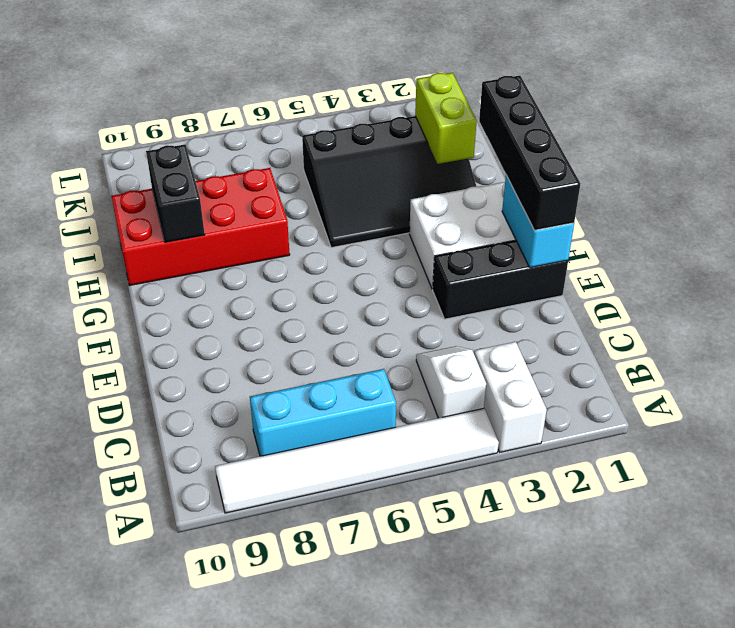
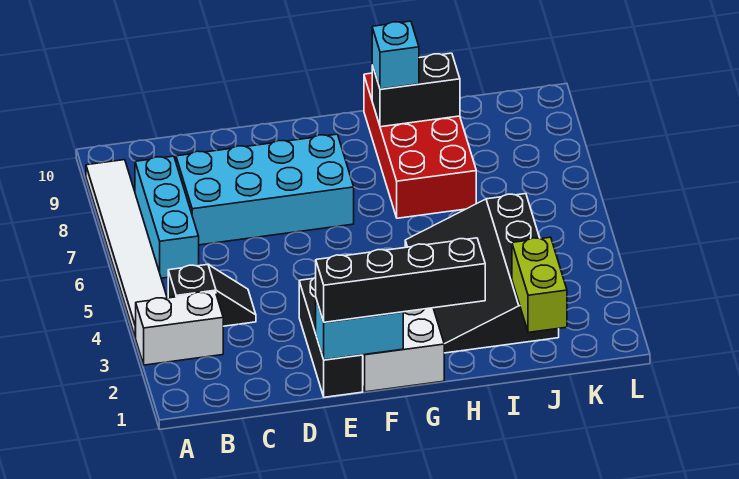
white slope B4:C4 level 1 top B -> black slope B4:C4 level 1 top B
none -> cyan brick C7:F8 level 1
none -> cyan brick H9 level 3
lime brick I2:J2 level 2 -> lime brick J1:J2 level 2

